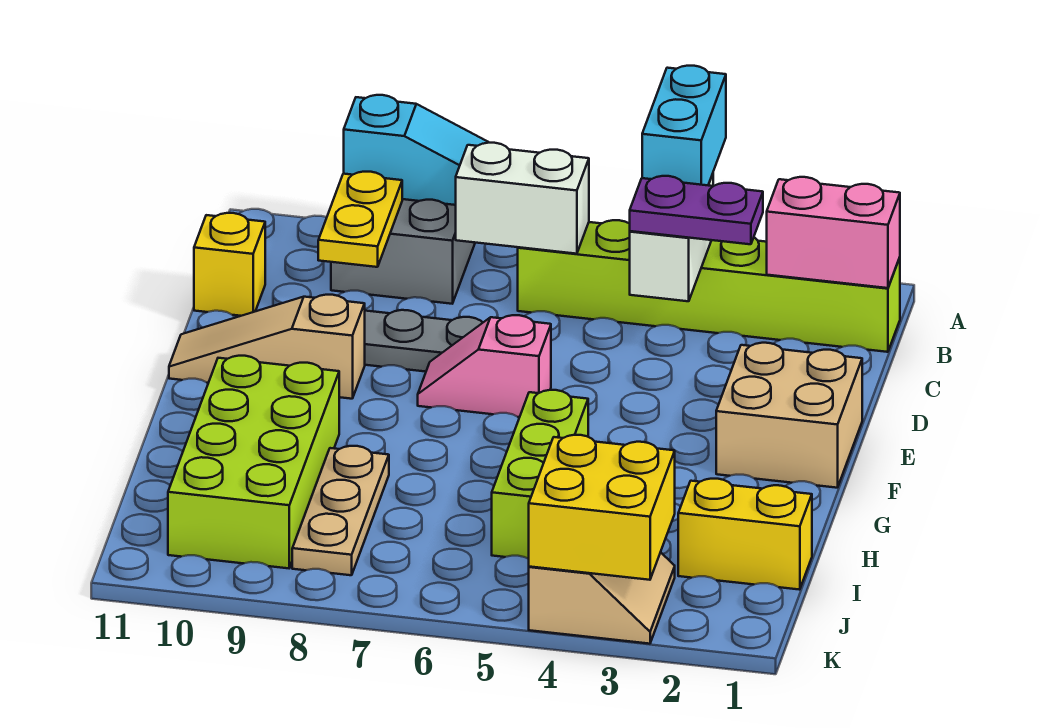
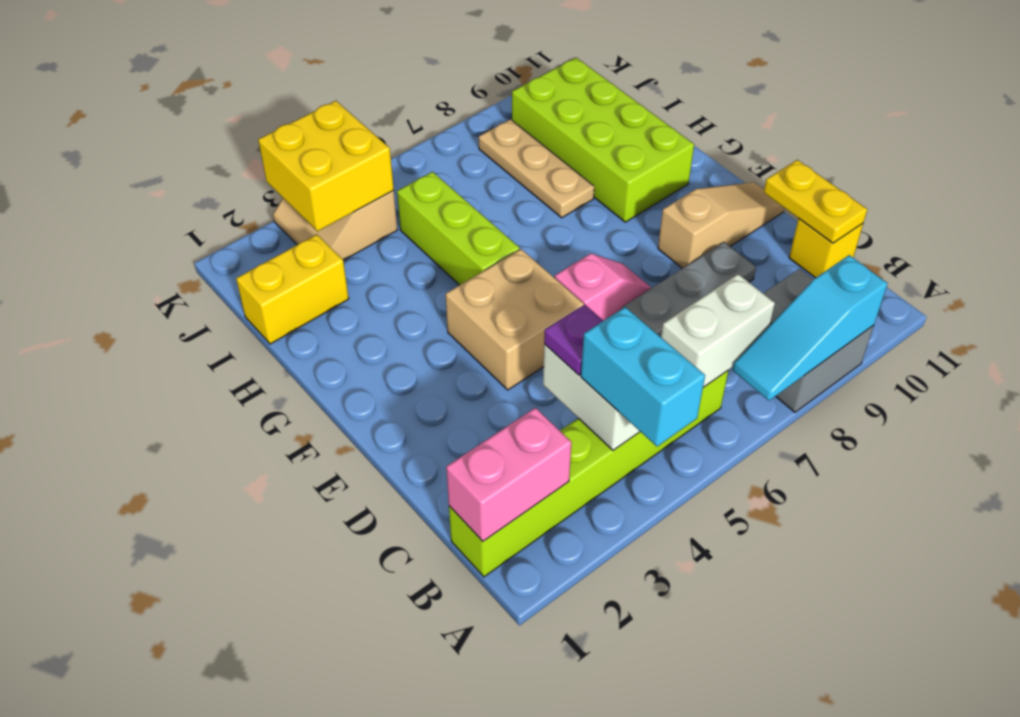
yellow plate B9:C9 level 2 -> yellow plate C11:D11 level 2
purple plate C3:C4 level 3 -> purple plate C4 level 3
tan brick E1:F2 level 1 -> tan brick E4:F5 level 1

